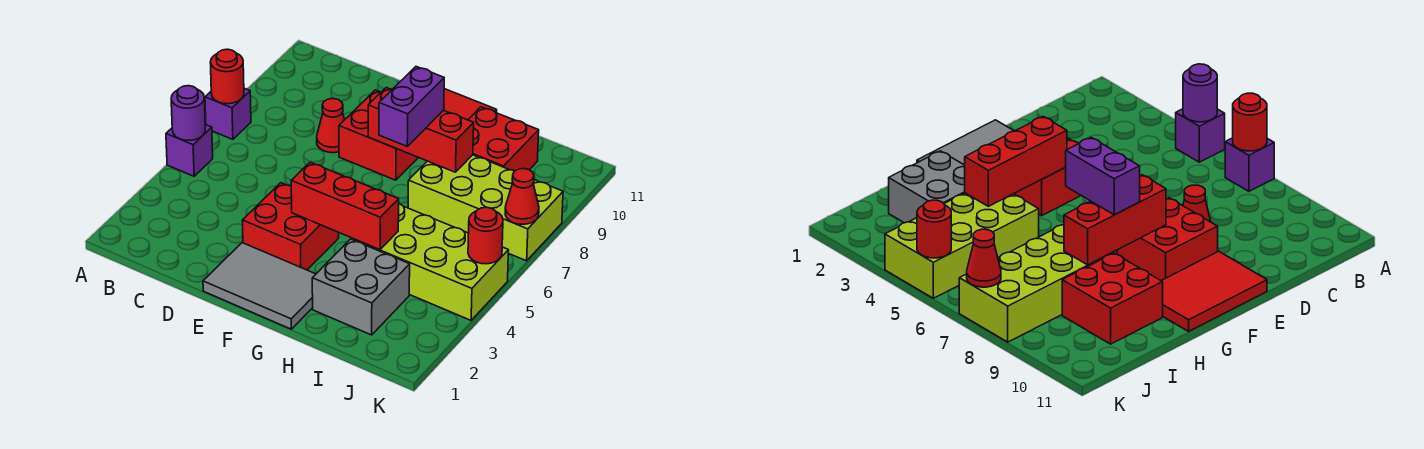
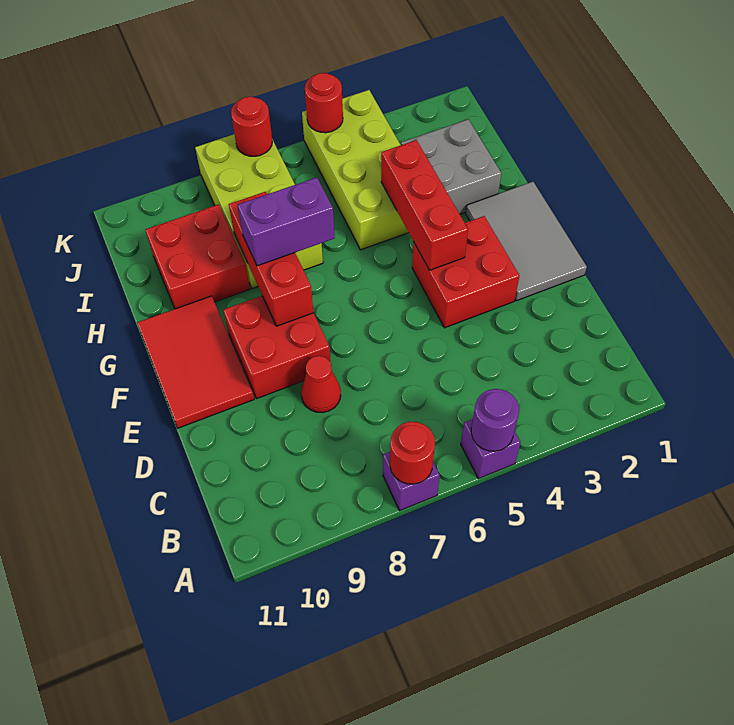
red cone K7 level 2 -> red round brick K7 level 2

